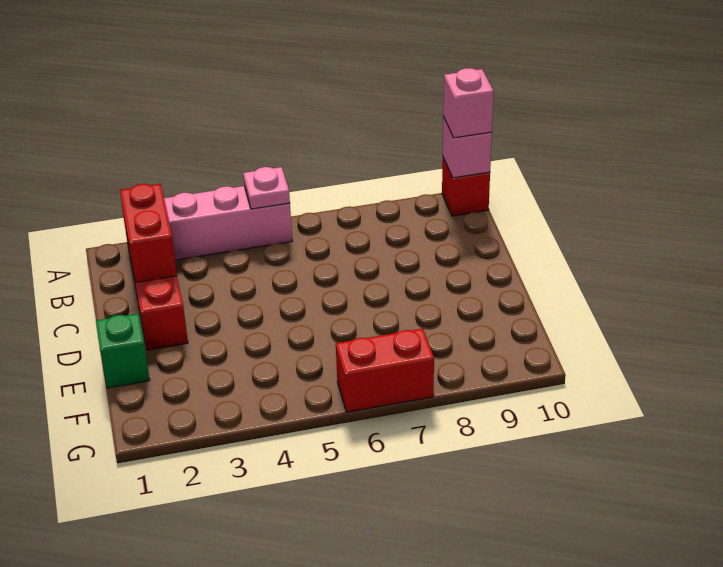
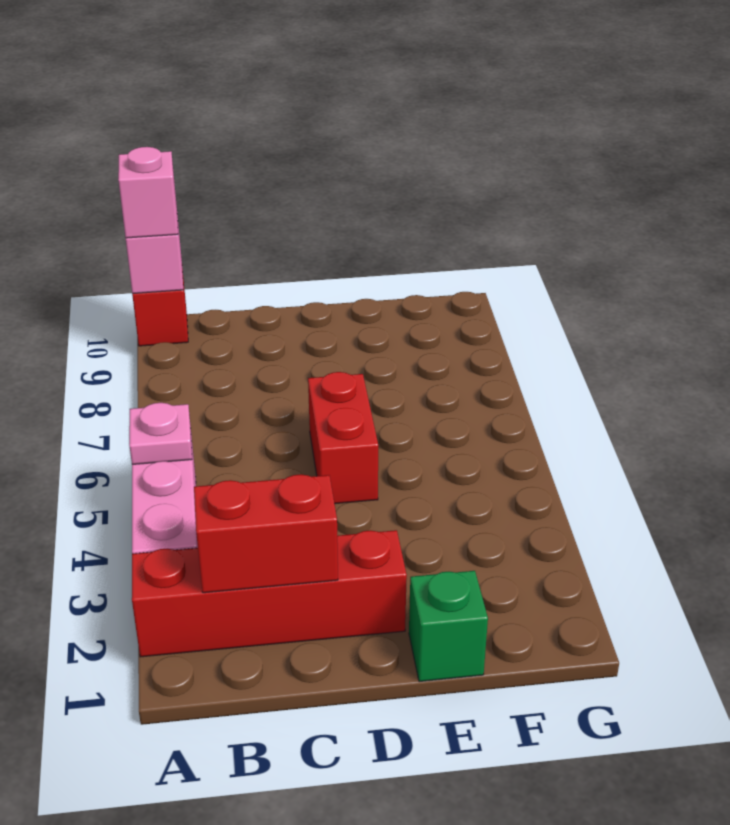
red brick G6:G7 level 1 -> red brick D5:D6 level 1

